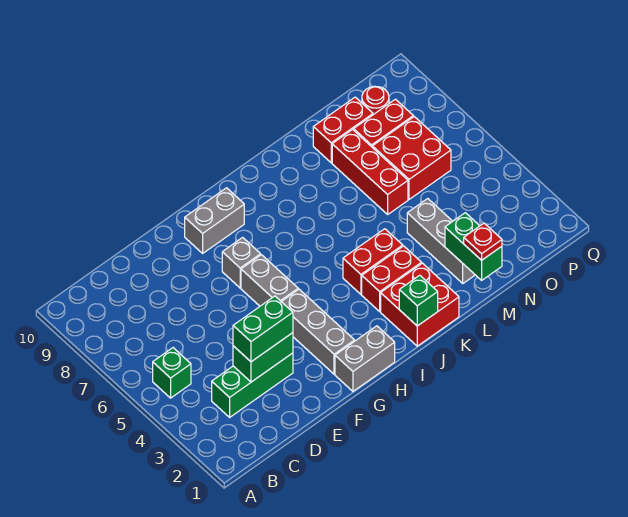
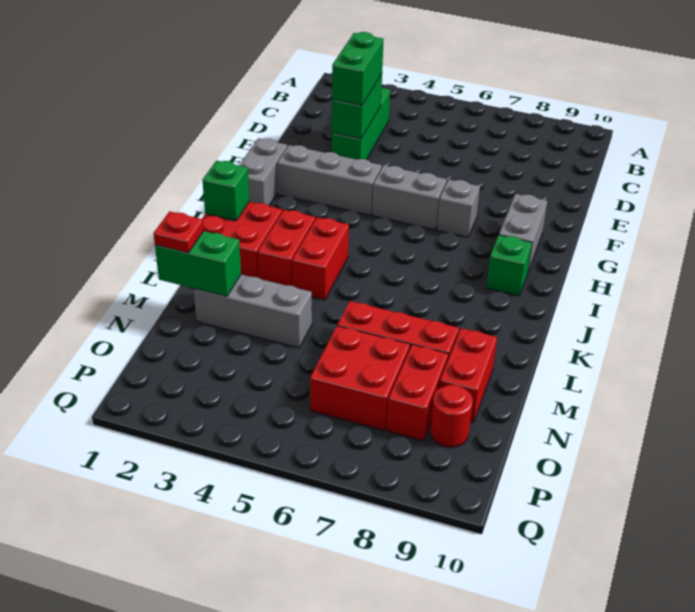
green brick B5 level 1 -> green brick I9 level 1

